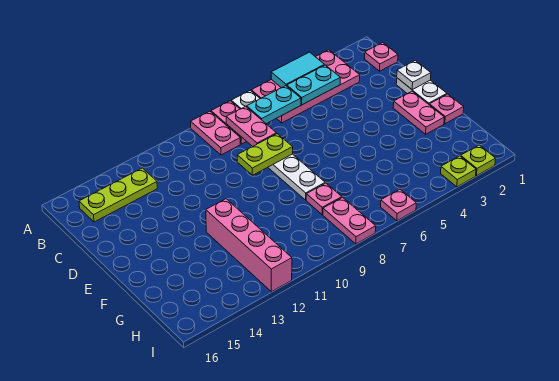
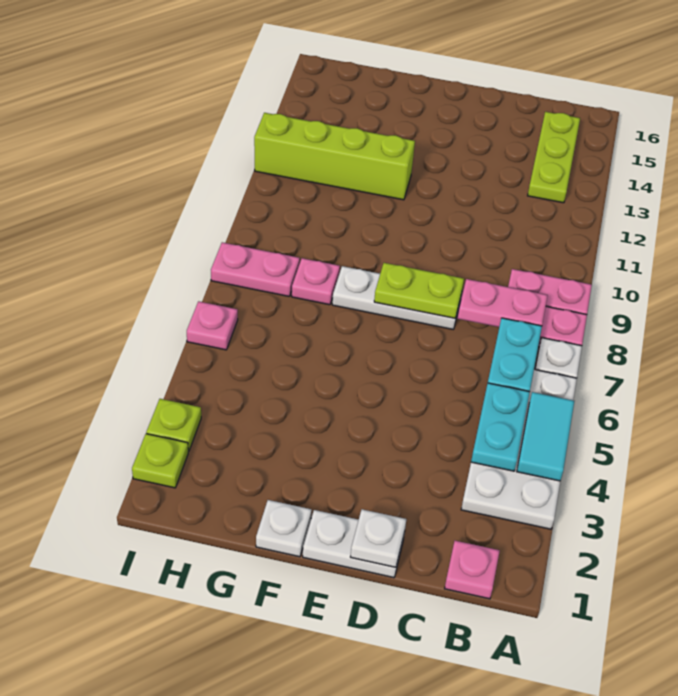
pink plate A3:B6 level 1 -> white plate A3:B6 level 1
lime plate D8:D9 level 2 -> lime plate D8:E8 level 2
pink plate E2:F2 level 1 -> none
pink plate F1 level 1 -> white plate F1 level 1
pink brick F12:I12 level 1 -> lime brick F12:I12 level 1

